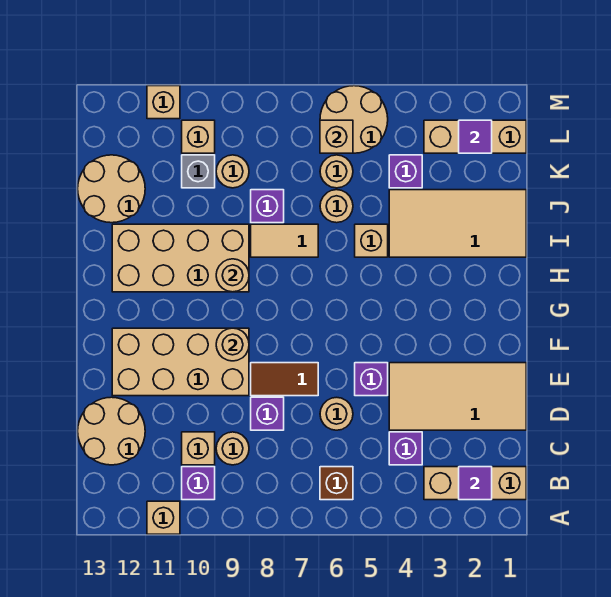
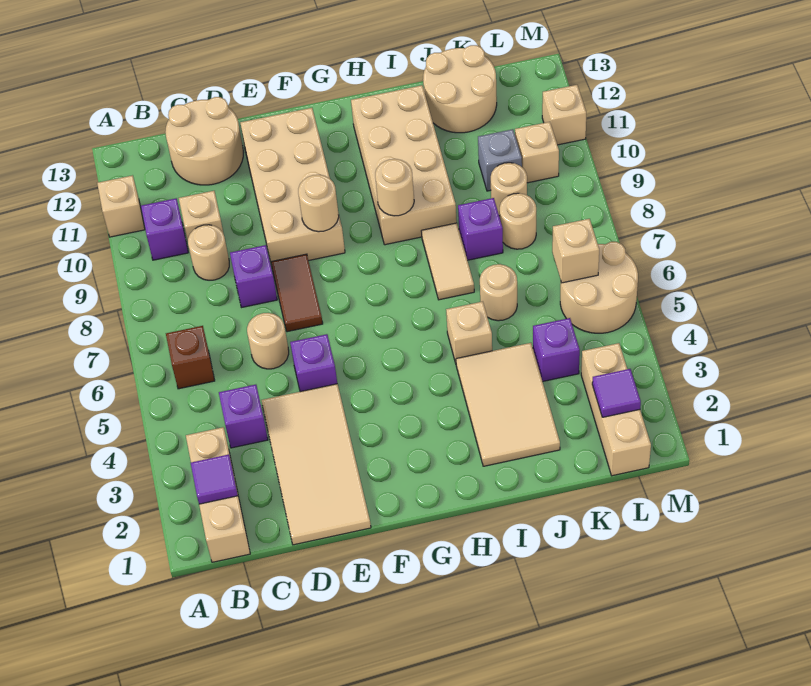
tan tile I1:J4 level 1 -> tan tile I2:J4 level 1
tan round brick K6 level 1 -> tan round brick K8 level 1

